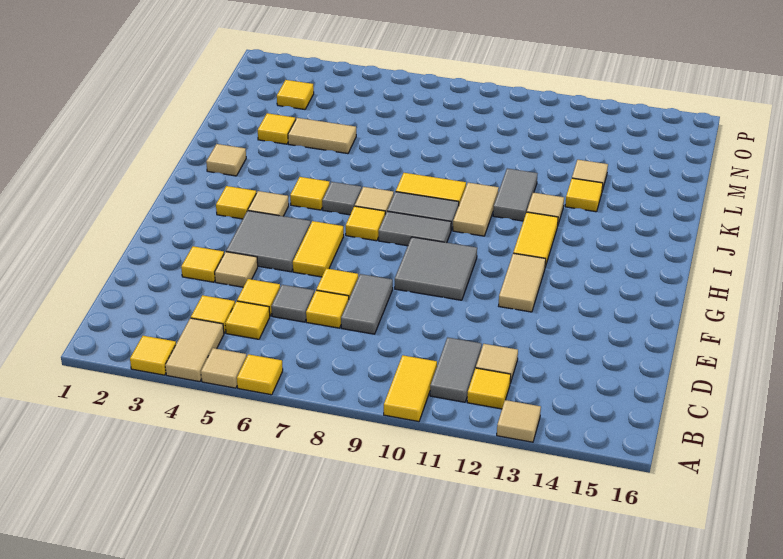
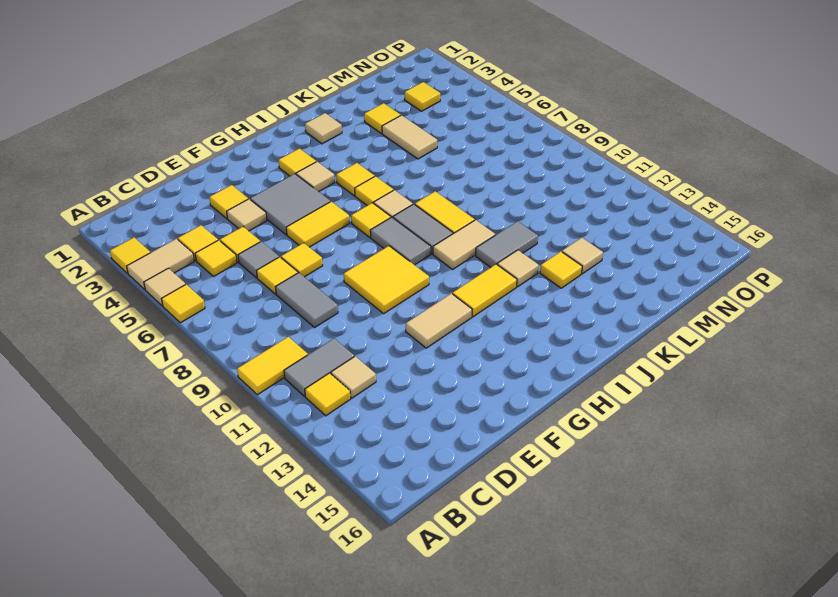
tan tile A13 level 1 -> none
grey tile D8:E8 level 1 -> grey tile D8:D9 level 1
grey tile F9:G10 level 1 -> yellow tile F9:G10 level 1
grey tile I6 level 1 -> yellow tile I6 level 1

